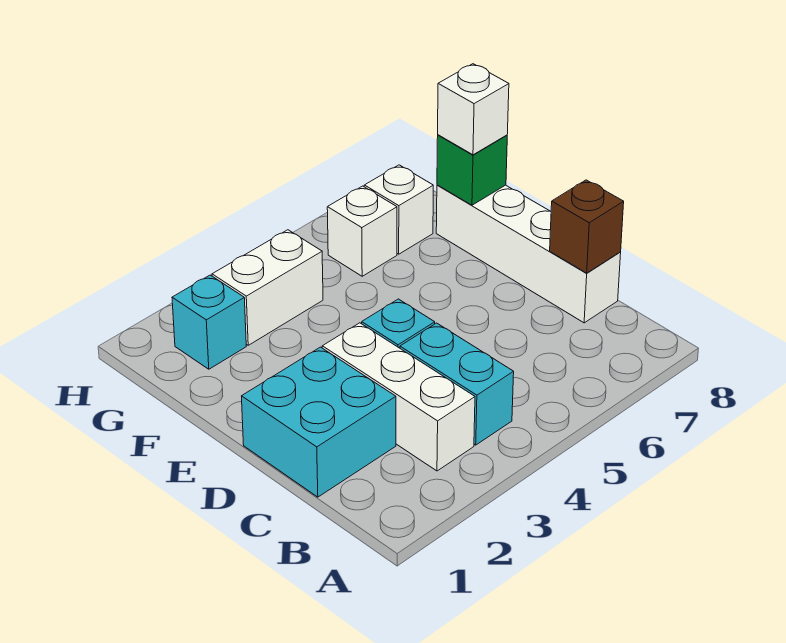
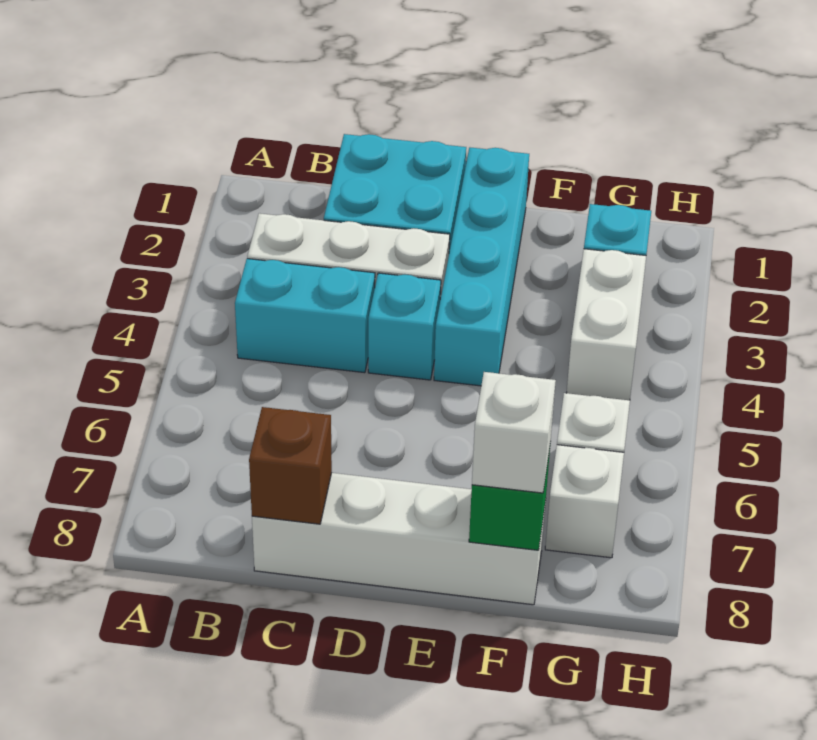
none -> cyan brick E1:E4 level 1

